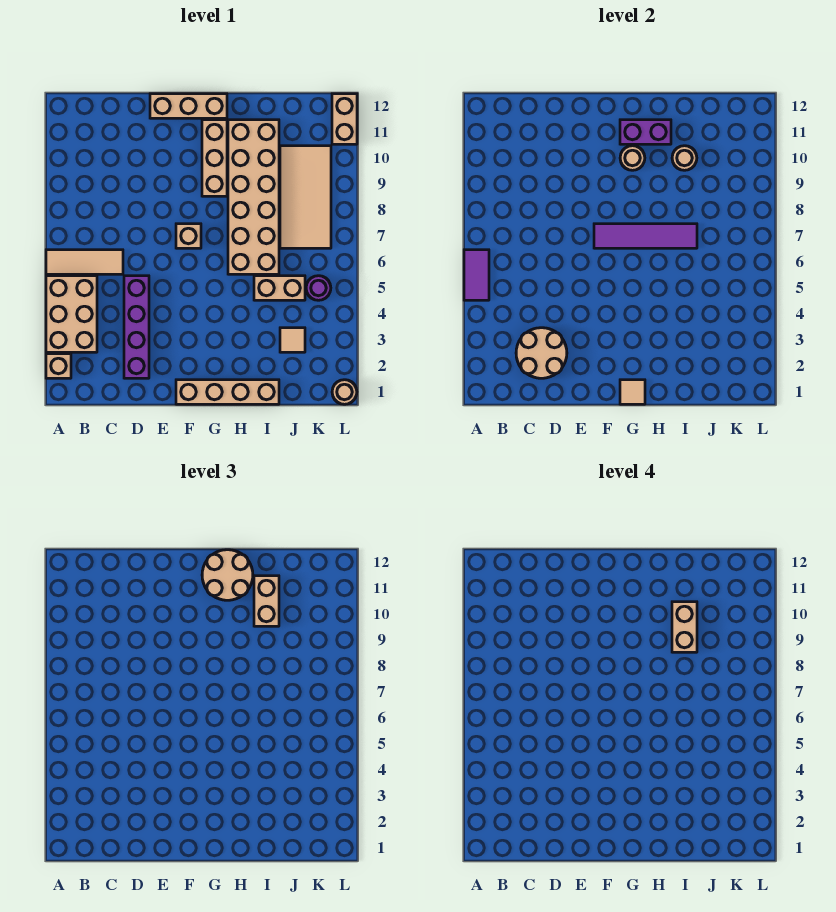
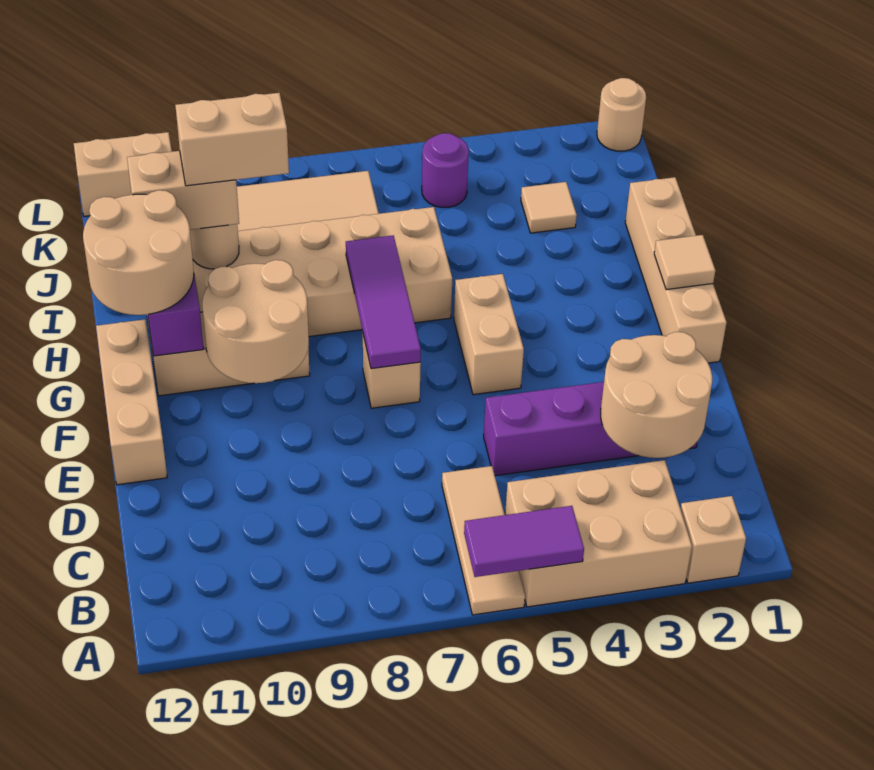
purple tile F7:I7 level 2 -> purple tile F7:H7 level 2
tan round brick G10 level 2 -> tan round brick F9:G10 level 2
tan brick I5:J5 level 1 -> tan brick F5:G5 level 1

